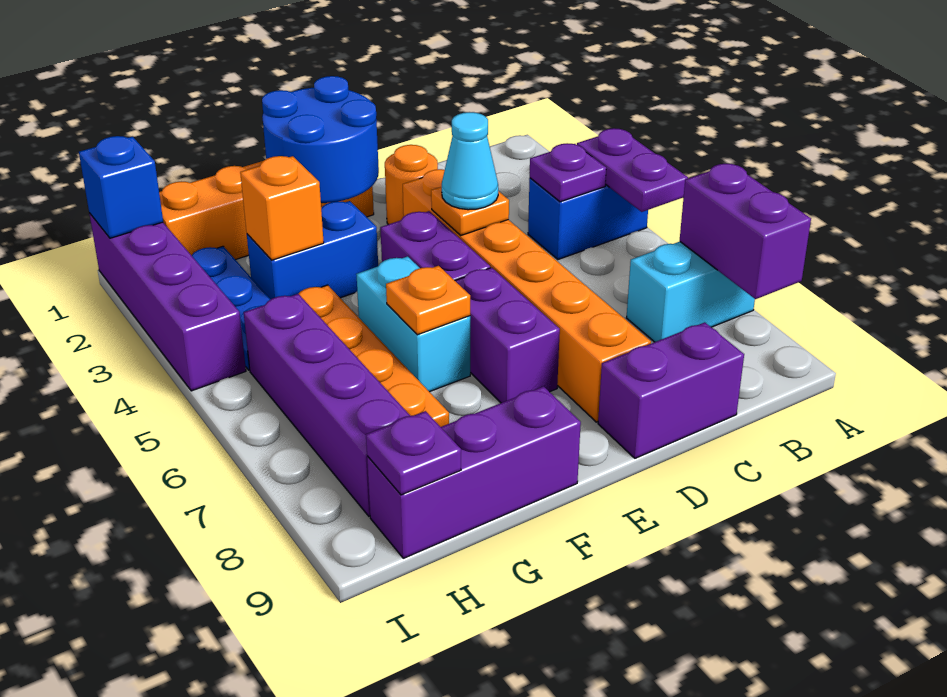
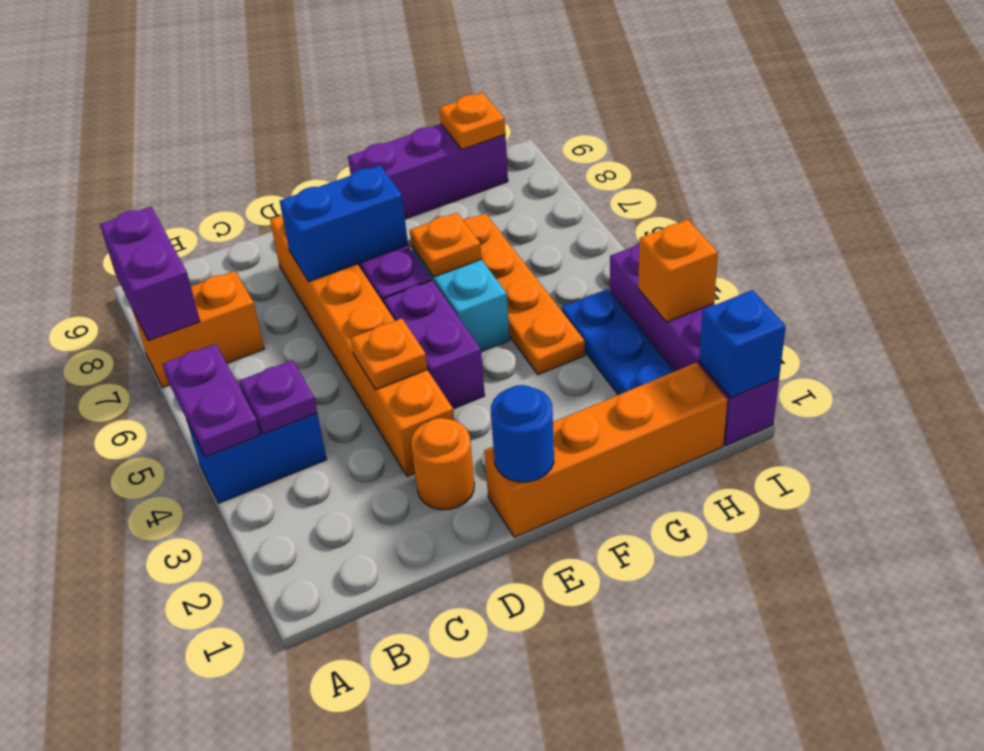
cyan brick A7:B7 level 1 -> orange brick A7:B7 level 1
purple brick C9:D9 level 1 -> none
cyan cone D4 level 3 -> none
blue round brick E1:F2 level 2 -> blue round brick E1 level 2
blue brick F3:G3 level 1 -> blue brick D7:E7 level 2
orange brick G3 level 2 -> orange brick I3 level 2
purple brick H5:H8 level 1 -> none
purple plate H9 level 2 -> orange plate H9 level 2

